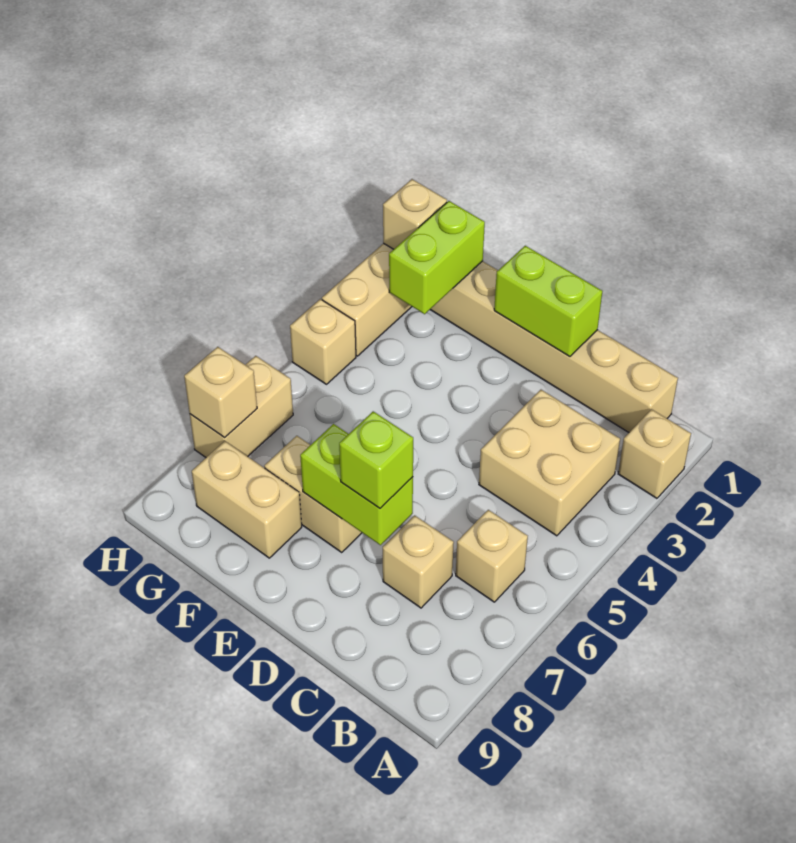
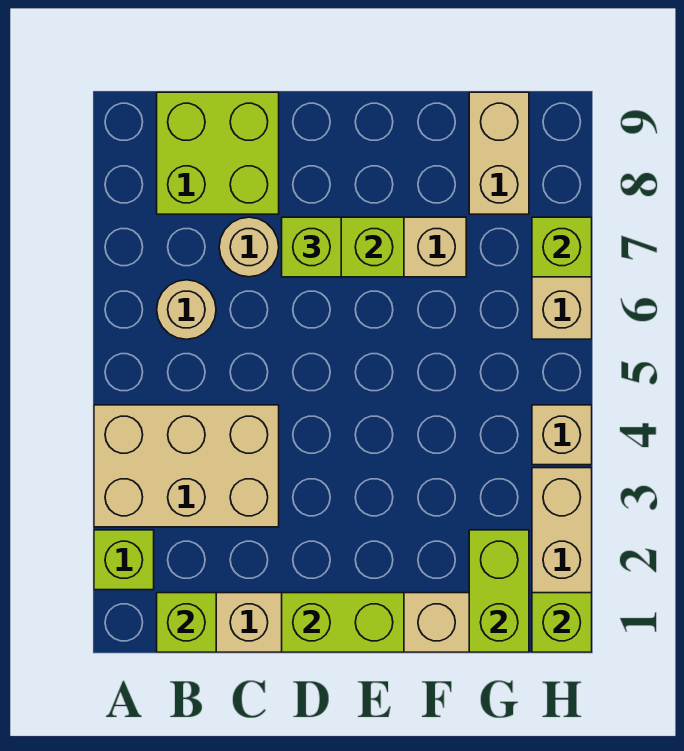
tan brick A2 level 1 -> lime brick A2 level 1
none -> lime brick B1 level 2
tan brick B3:C4 level 1 -> tan brick A3:C4 level 1
tan brick B6 level 1 -> tan round brick B6 level 1
none -> lime brick B8:C9 level 1
tan brick C7 level 1 -> tan round brick C7 level 1
tan brick F8:G8 level 1 -> tan brick G8:G9 level 1
tan brick H1 level 2 -> lime brick H1 level 2
tan brick H7 level 2 -> lime brick H7 level 2

